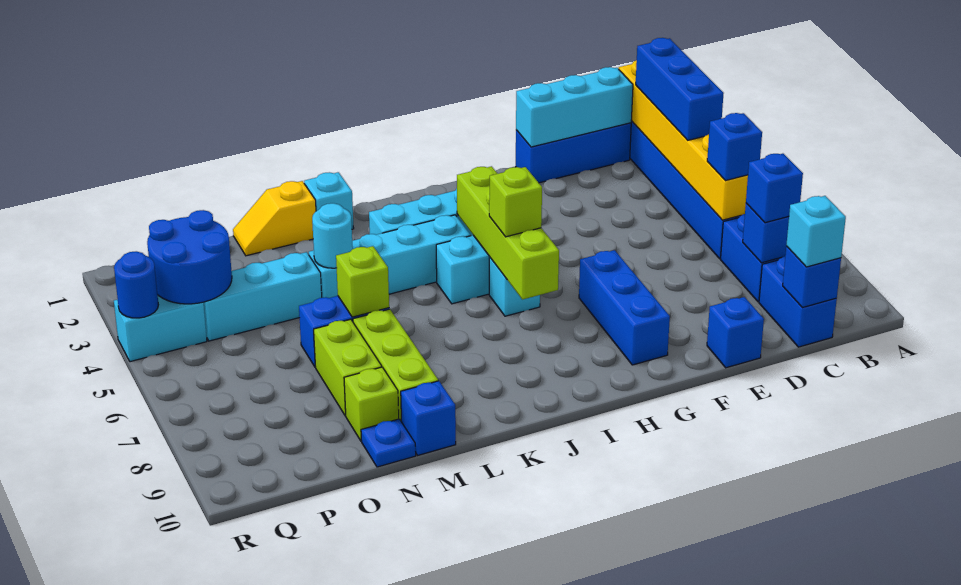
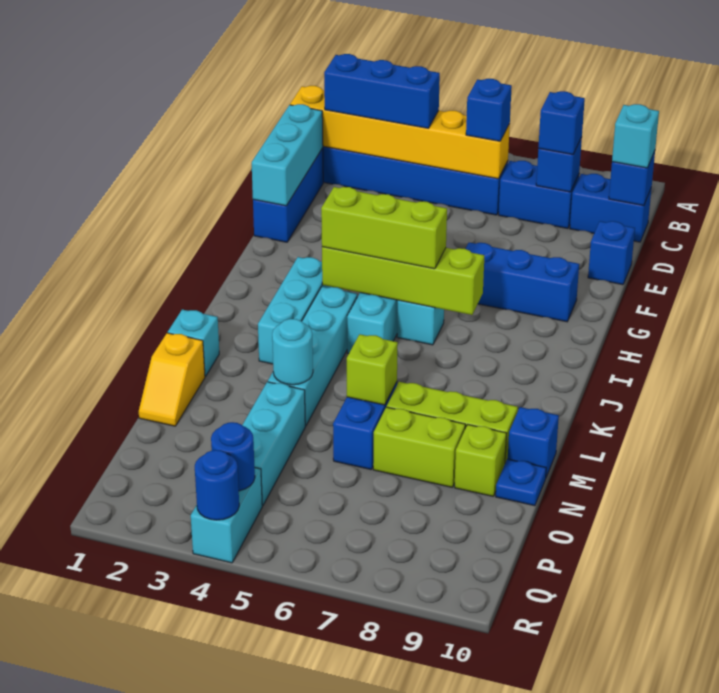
lime brick I6 level 3 -> lime brick I4:I6 level 3
blue round brick P3:Q4 level 2 -> blue round brick Q4 level 2

